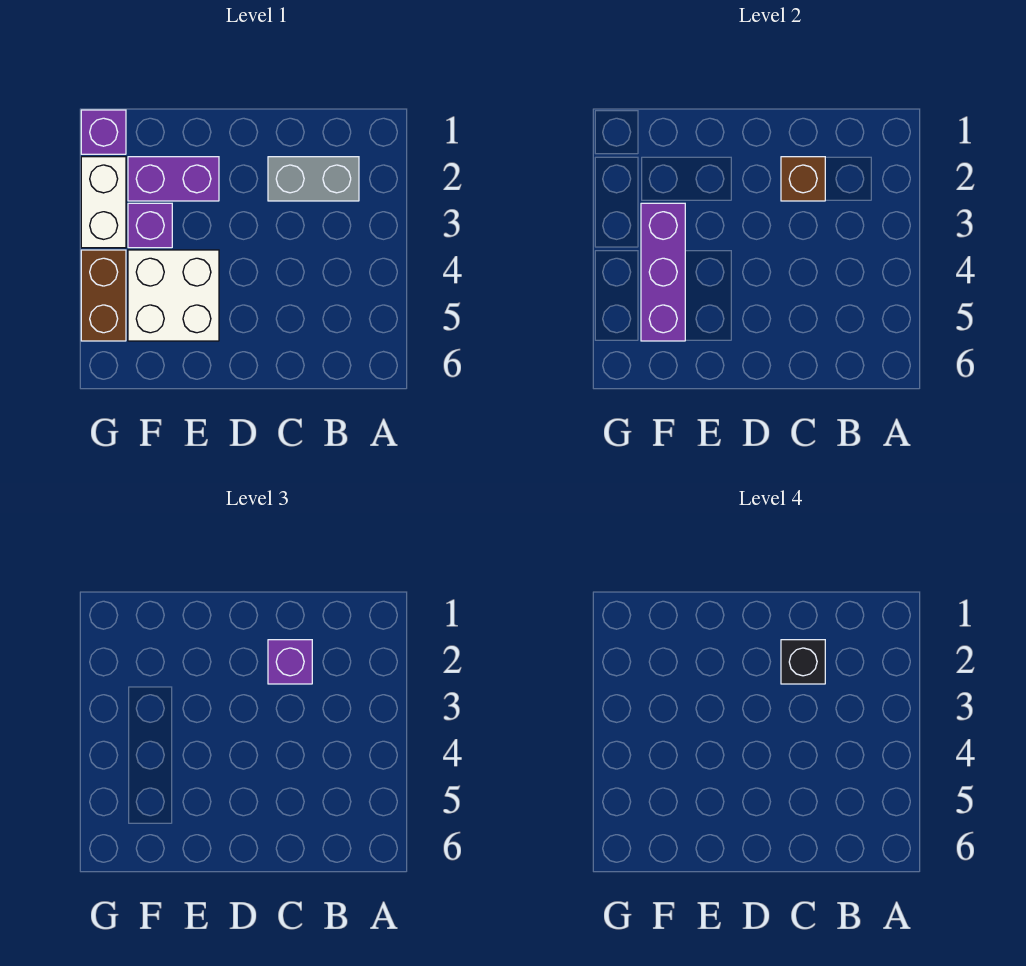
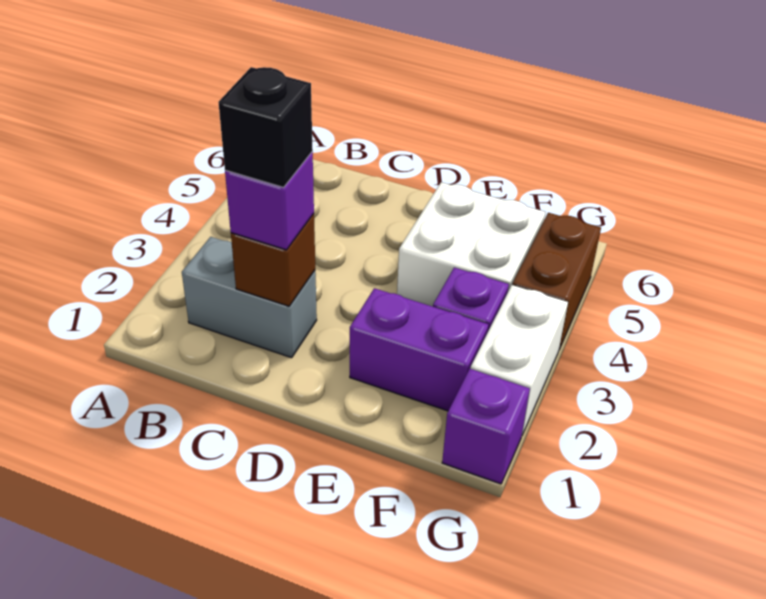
purple brick F3:F5 level 2 -> none

